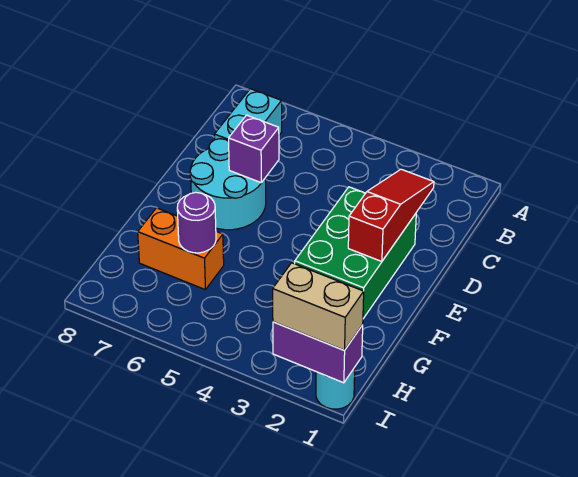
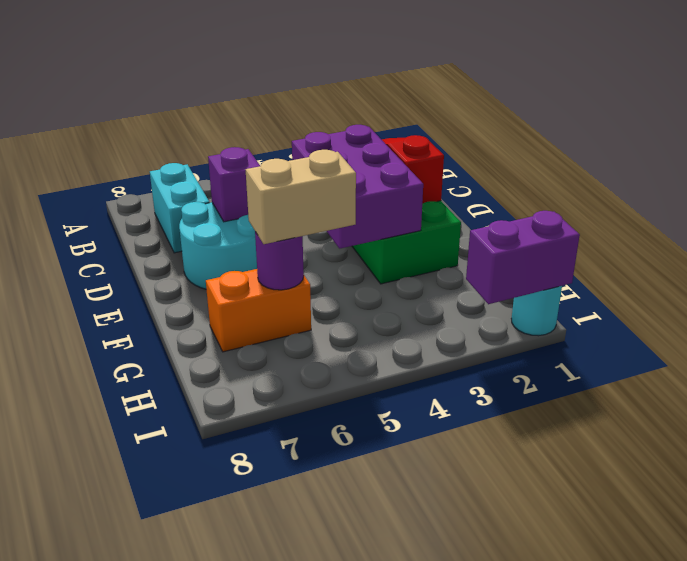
none -> purple brick D3:F4 level 2
tan brick I1:I2 level 3 -> tan brick G5:G6 level 3

